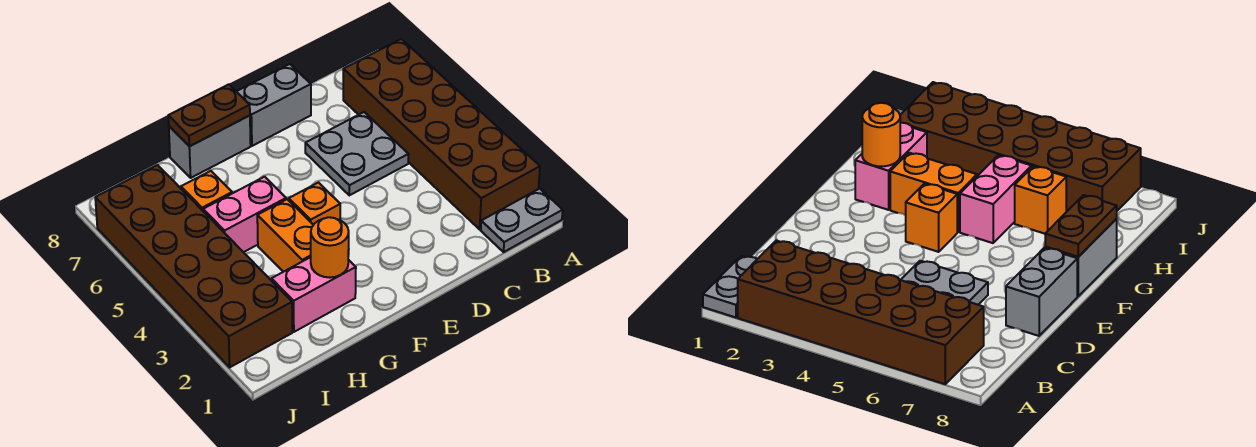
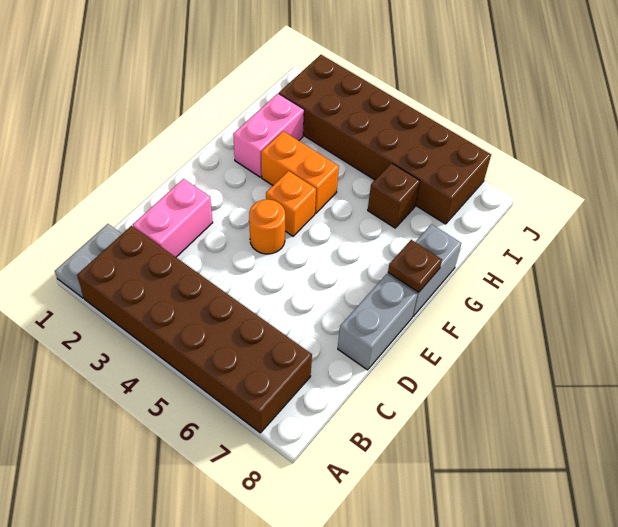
grey plate C5:D6 level 1 -> none
brown plate F8:G8 level 2 -> brown plate F8 level 2
orange round brick G2 level 2 -> orange round brick E4 level 1
pink brick G5:H5 level 1 -> pink brick C2:D2 level 1
orange brick H6 level 1 -> brown brick H6 level 1

